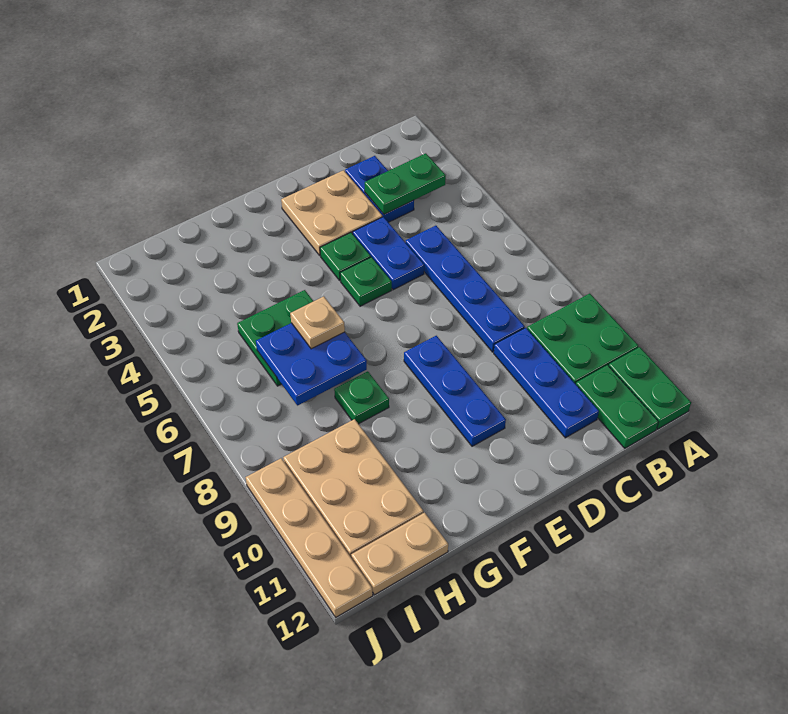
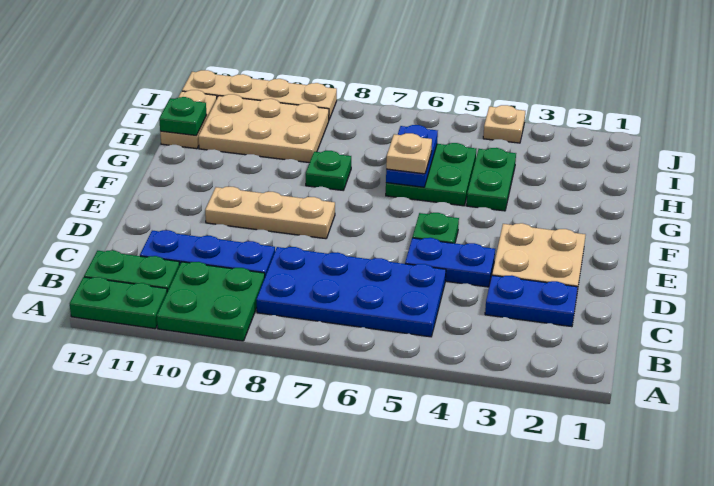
green plate B3:C3 level 2 -> green plate G4:H4 level 1
blue plate C5:C8 level 1 -> blue plate B5:C8 level 1
green plate E4 level 1 -> green plate H12 level 2
blue plate E8:E10 level 1 -> tan plate E8:E10 level 1
blue plate G6:H7 level 2 -> blue plate G6:H6 level 2
none -> tan plate J4 level 1

